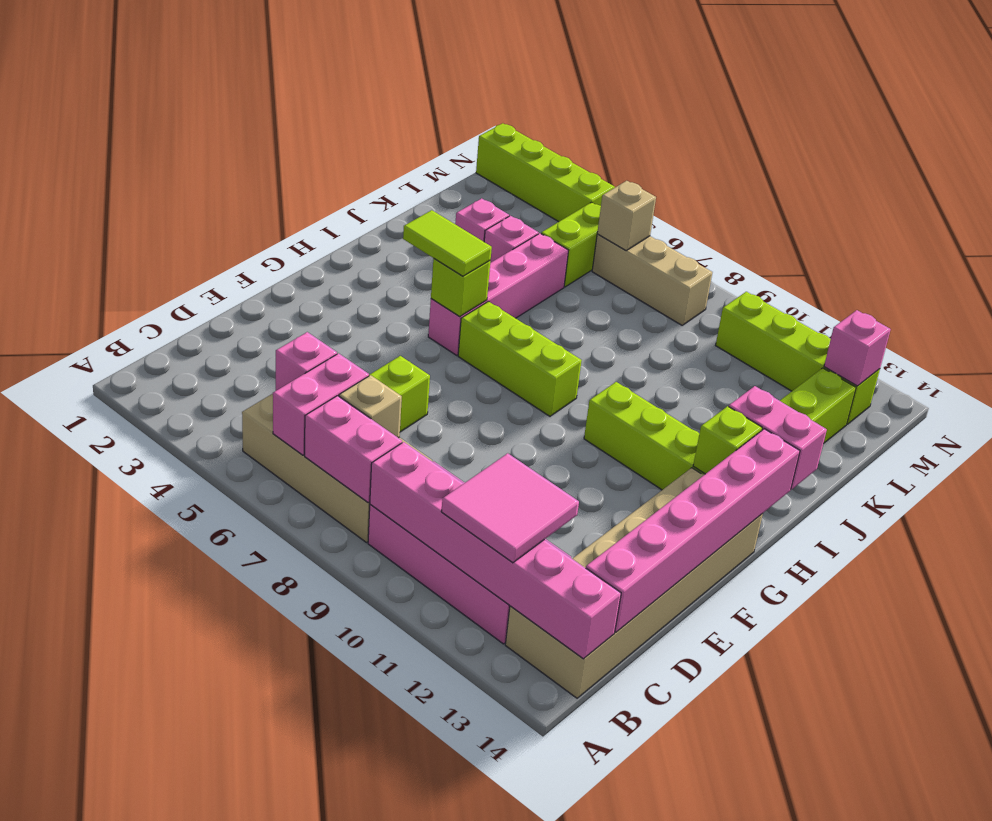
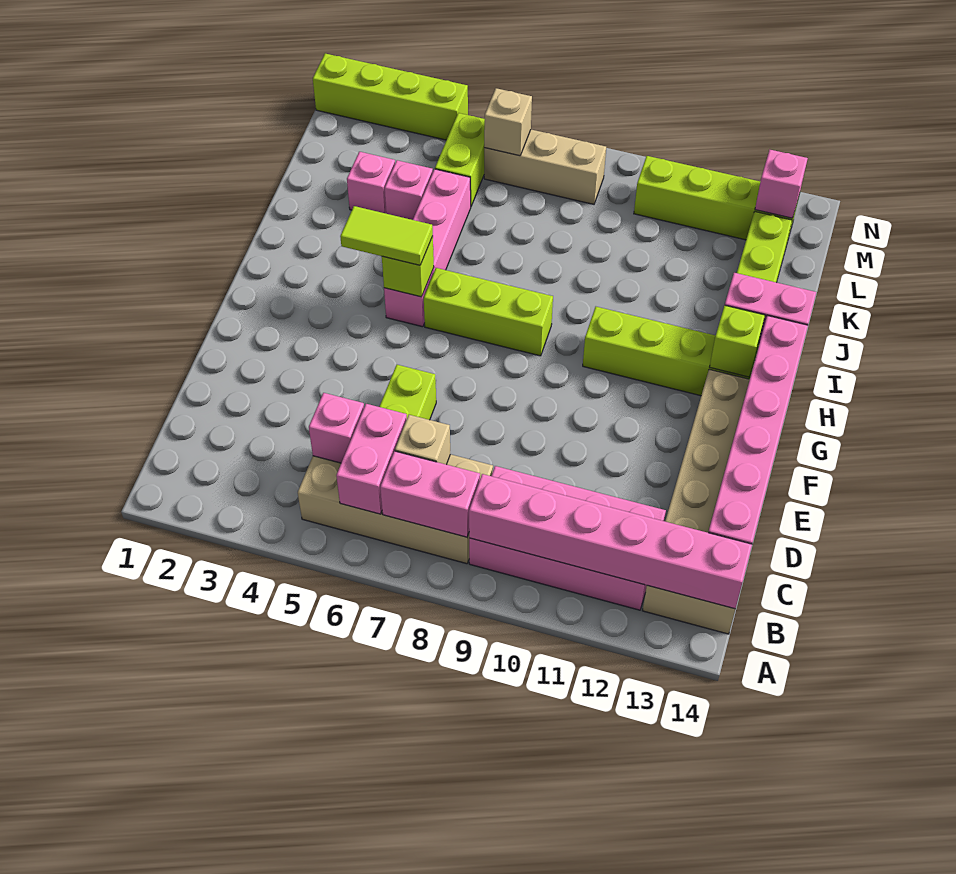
pink tile B11:C12 level 3 -> none

